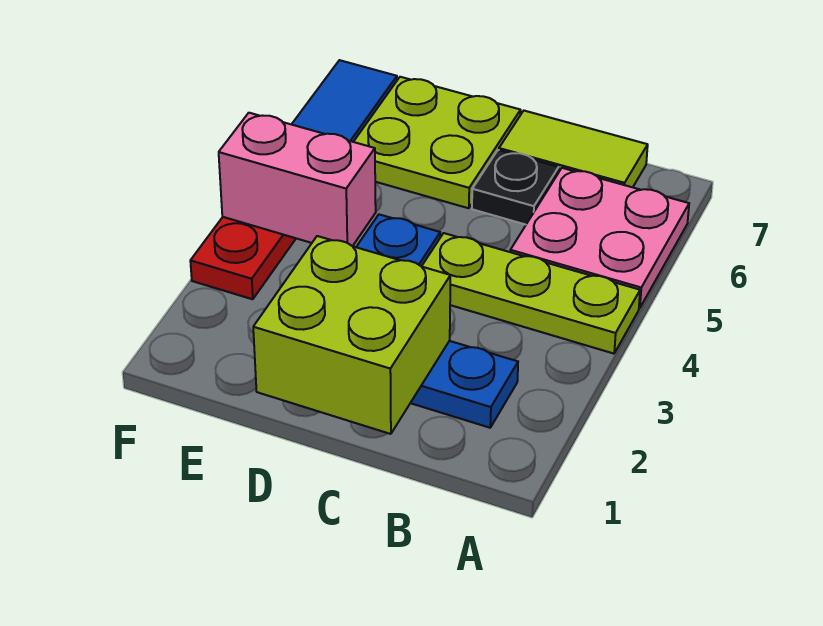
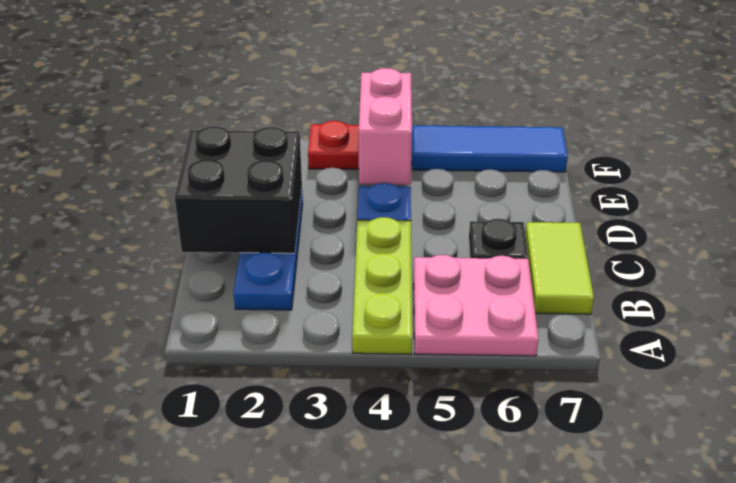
lime brick C1:D2 level 2 -> black brick C1:D2 level 2
lime plate D6:E7 level 1 -> none

